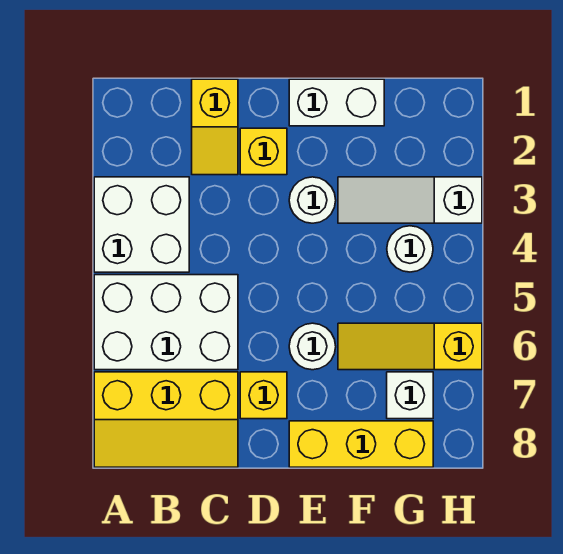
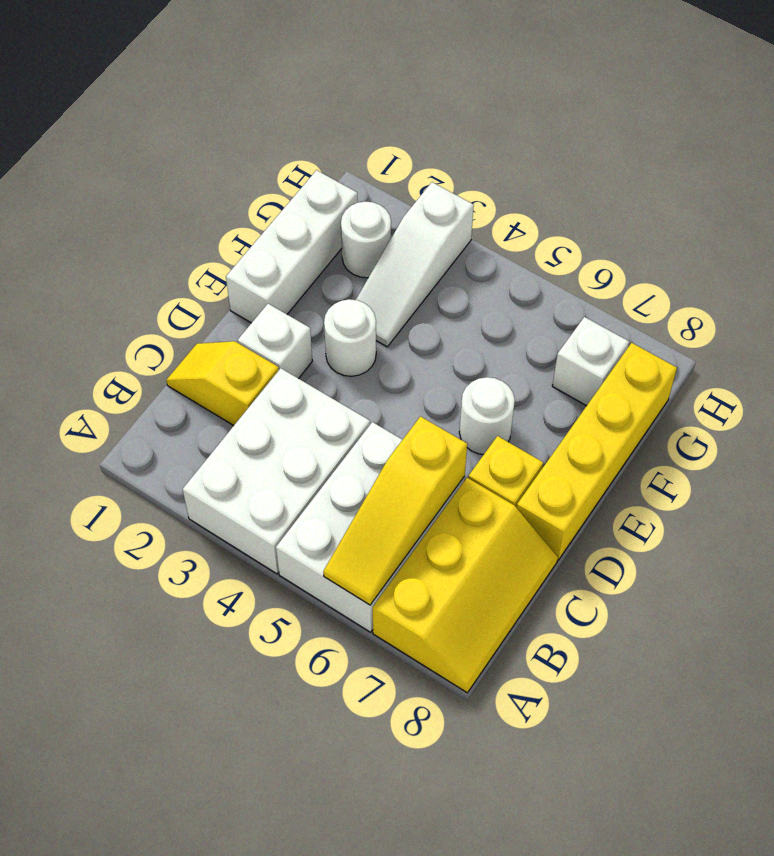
white brick A3:B4 level 1 -> white brick A3:C4 level 1
yellow slope C1:C2 level 1 top 1 -> yellow slope C1:C2 level 1 top 2
yellow brick D2 level 1 -> white brick D2 level 1
white brick E1:F1 level 1 -> white brick E1:G1 level 1
yellow brick E8:G8 level 1 -> yellow brick D8:G8 level 1
yellow slope F6:H6 level 1 top H -> yellow slope A6:C6 level 2 top C
white round brick G4 level 1 -> white round brick G2 level 1

